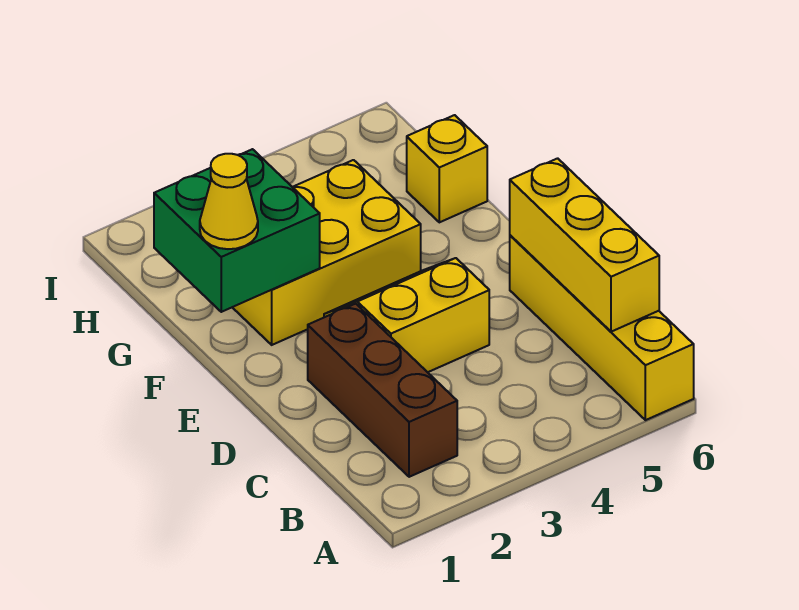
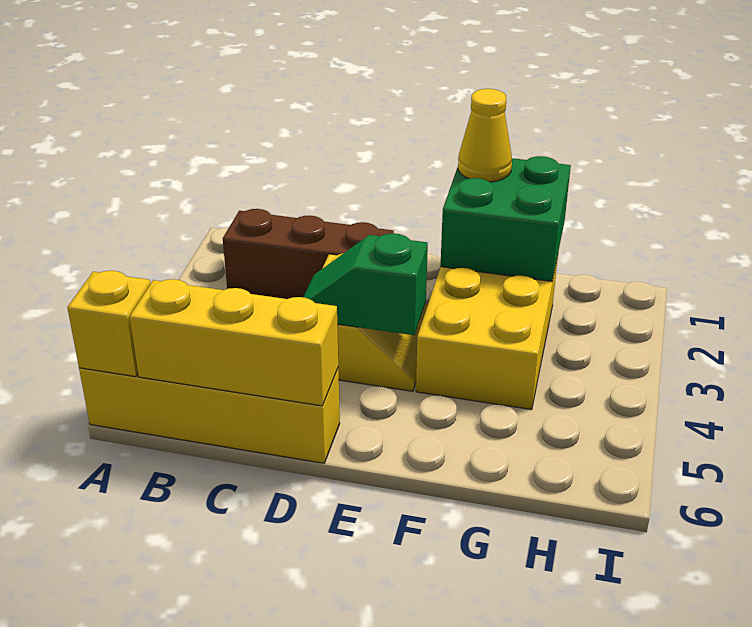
none -> green slope D4:E4 level 2 top E
yellow brick G6 level 1 -> yellow brick A6 level 2

